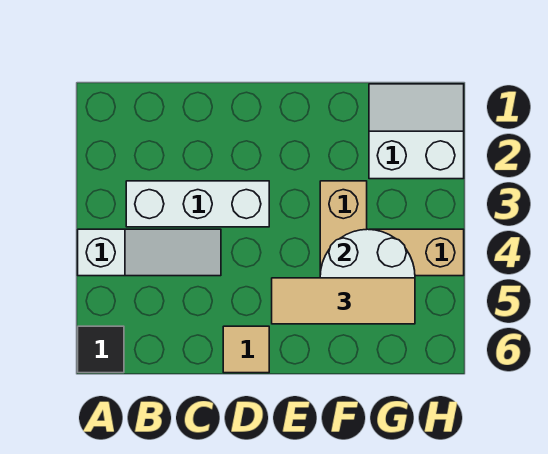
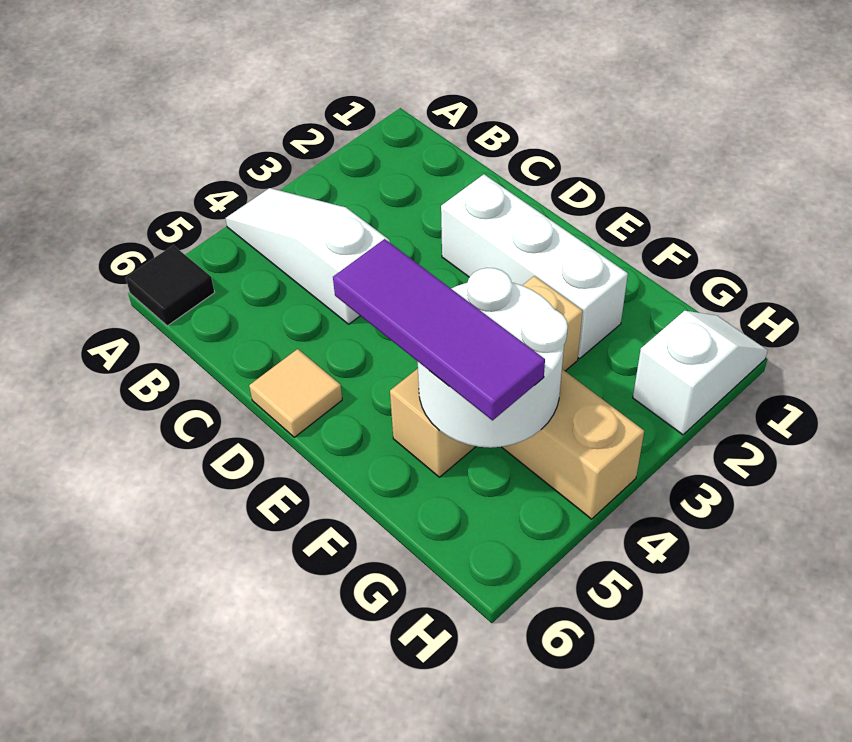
white slope A4:C4 level 1 top A -> white slope A4:C4 level 1 top C
white brick B3:D3 level 1 -> white brick D2:F2 level 1
tan tile E5:G5 level 3 -> purple tile E5:G5 level 3
white slope G1:H2 level 1 top 2 -> white slope H1:H2 level 1 top 2

